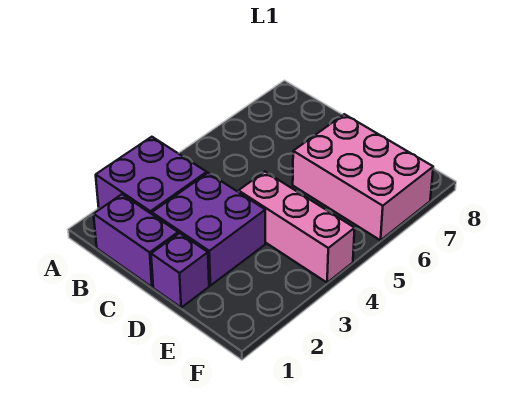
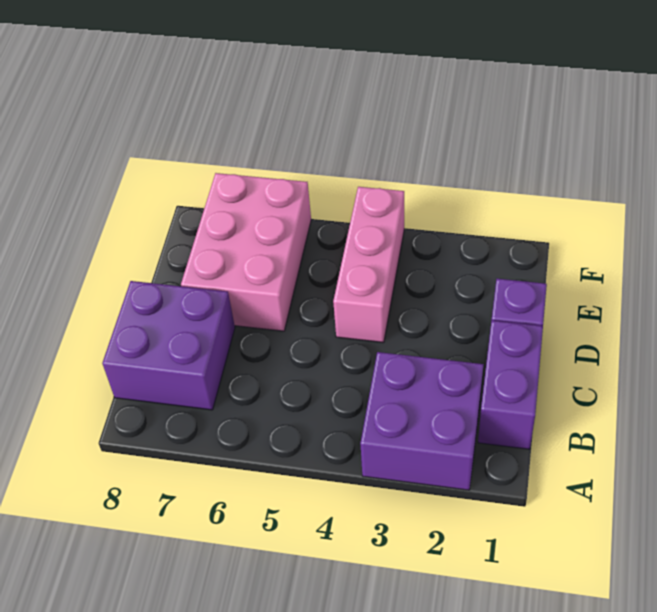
purple brick C2:D3 level 1 -> purple brick B7:C8 level 1

